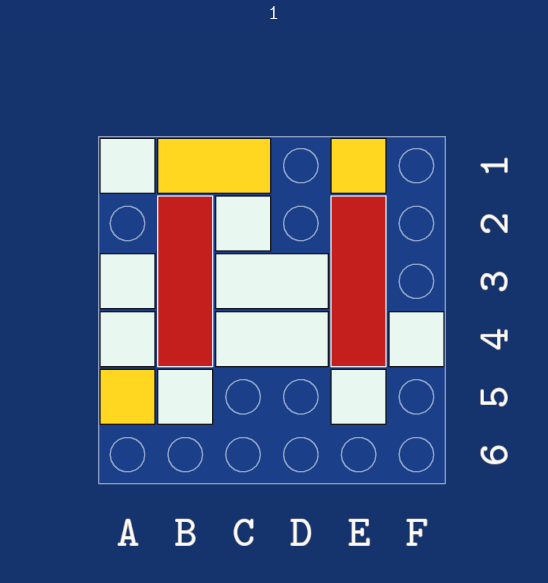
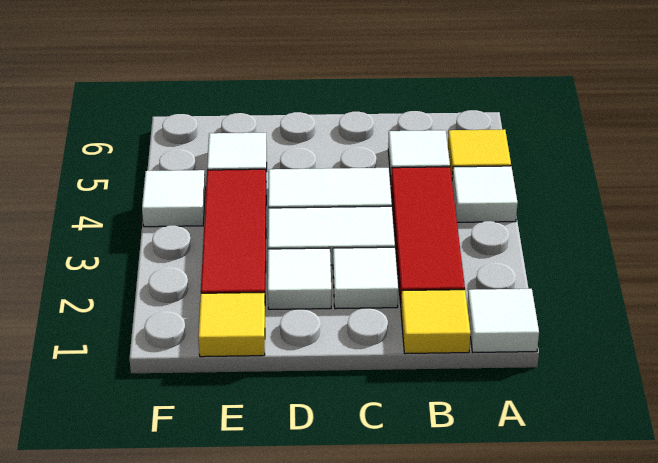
white tile A3 level 1 -> white tile D2 level 1
yellow tile B1:C1 level 1 -> yellow tile B1 level 1

